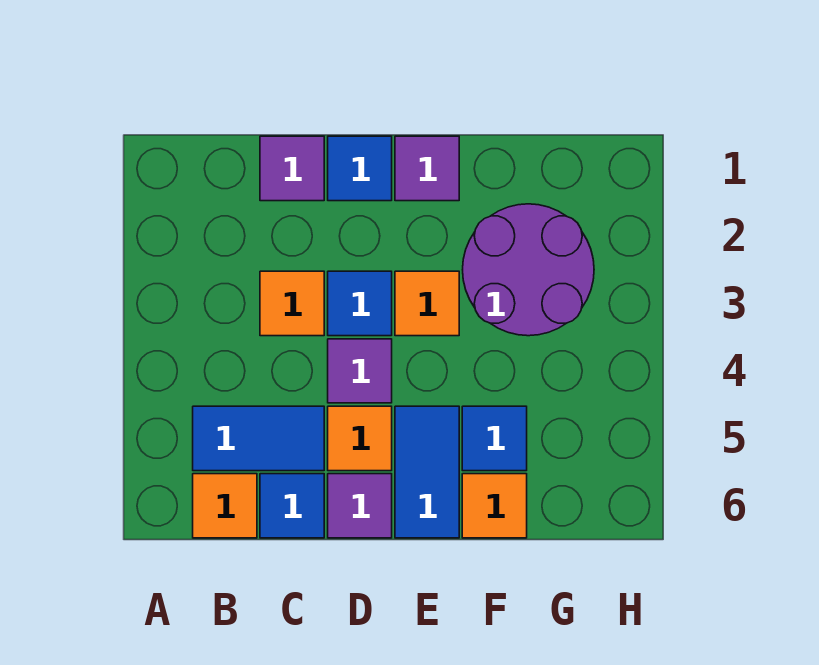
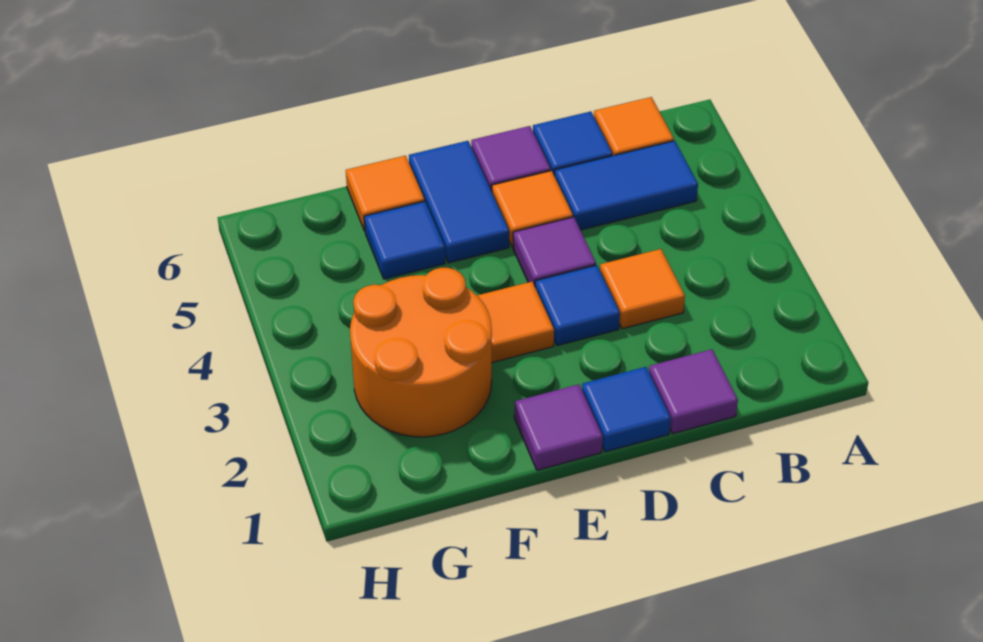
purple round brick F2:G3 level 1 -> orange round brick F2:G3 level 1

